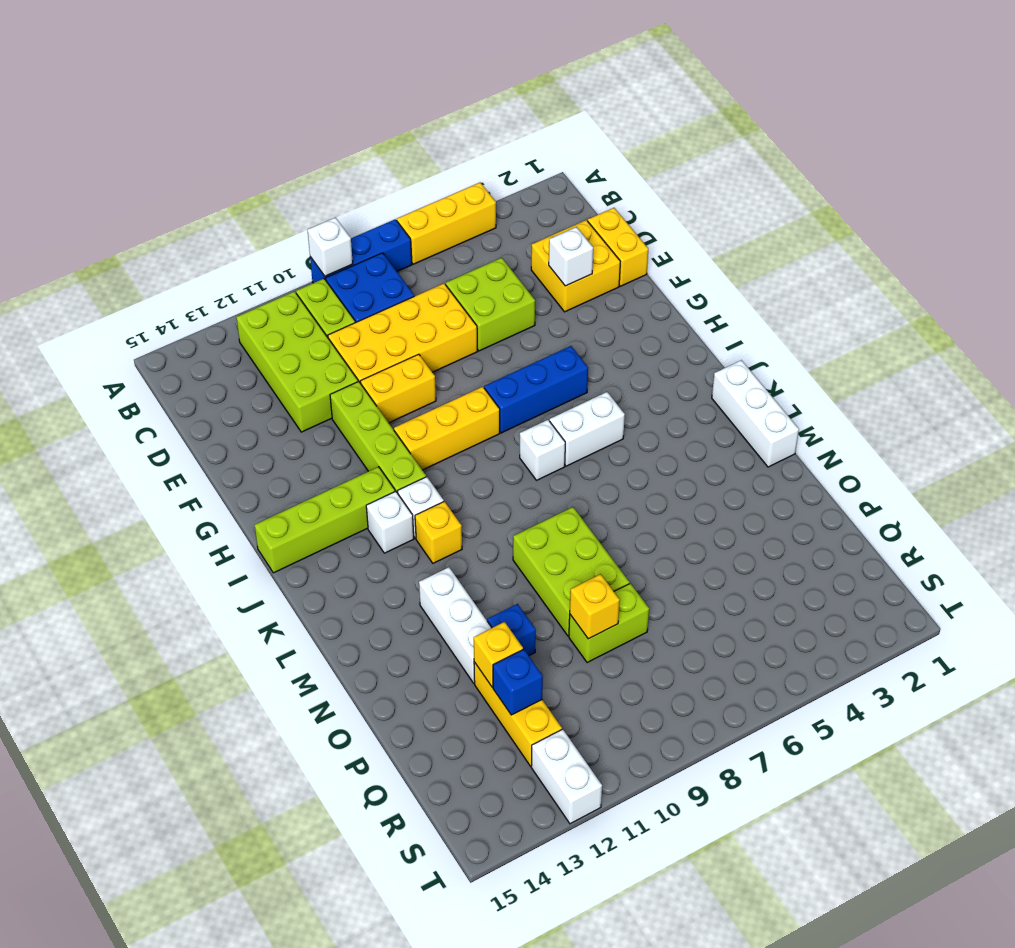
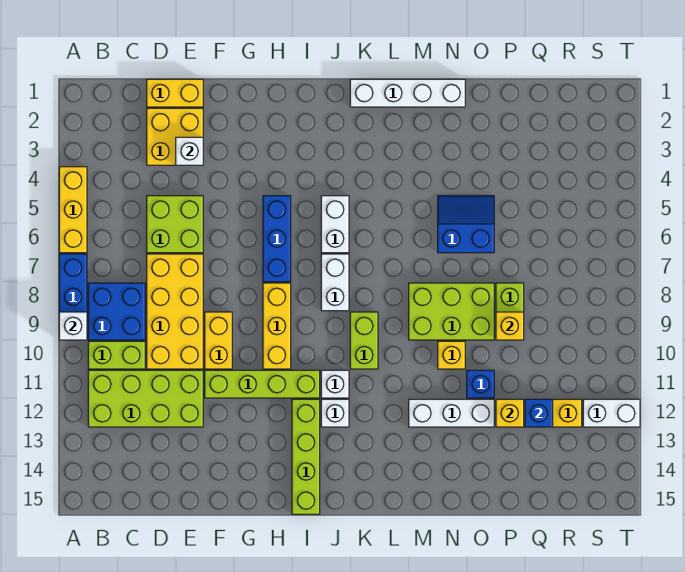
white brick J7 level 1 -> white brick J7:J8 level 1
white brick K1:M1 level 1 -> white brick K1:N1 level 1
none -> lime brick K9:K10 level 1
yellow brick K11 level 1 -> yellow brick N10 level 1
none -> blue slope N5:O6 level 1 top 6

